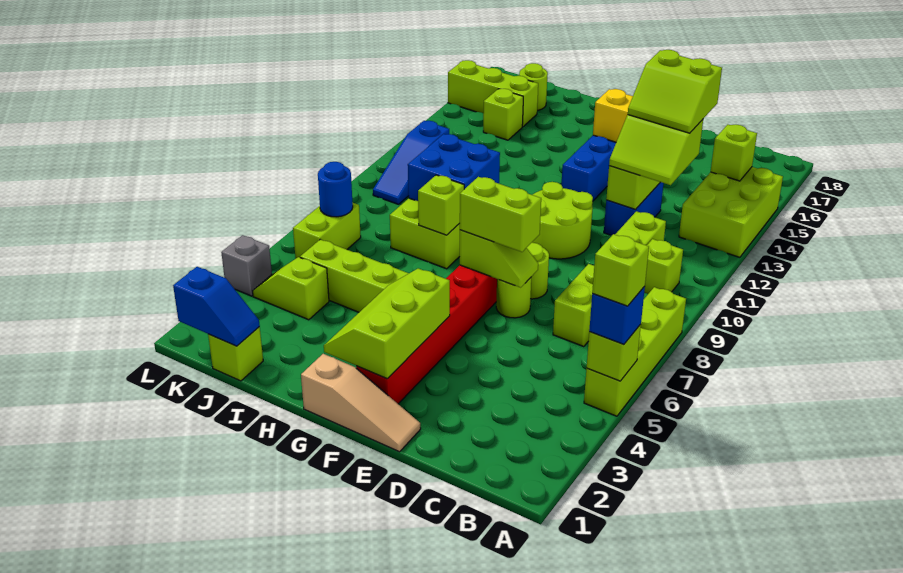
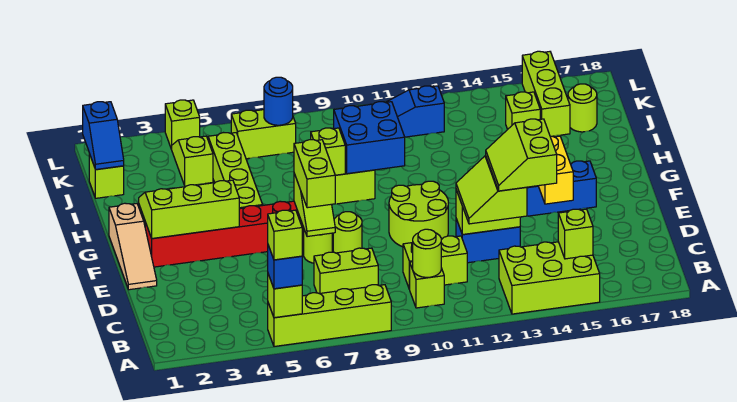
none -> lime round brick B10 level 2
grey brick L4 level 1 -> lime brick L4 level 1

